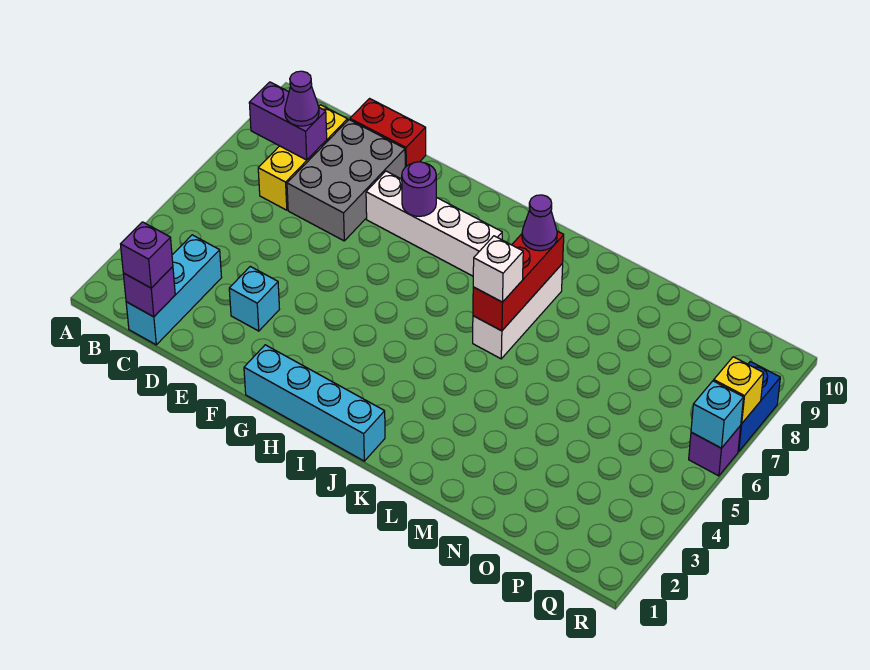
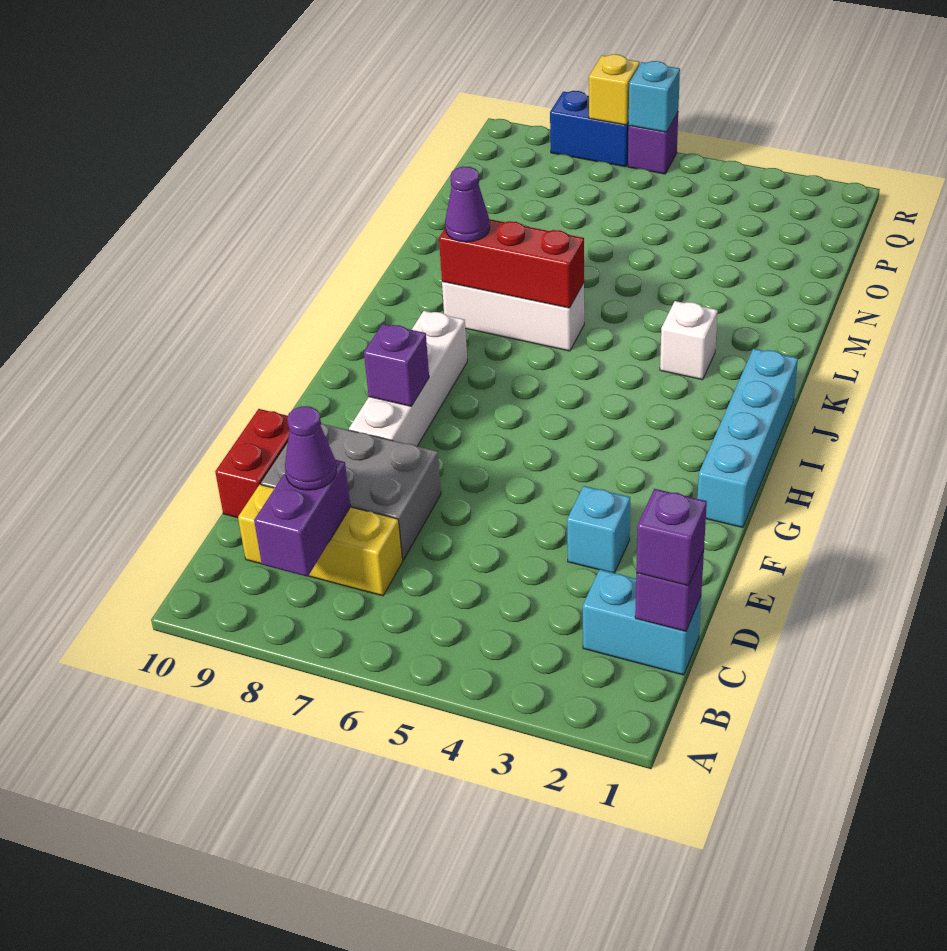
cyan brick C1:C3 level 1 -> cyan brick C1:C2 level 1
purple round brick G8 level 2 -> purple brick G8 level 2
white brick K6 level 3 -> white brick K3 level 1

